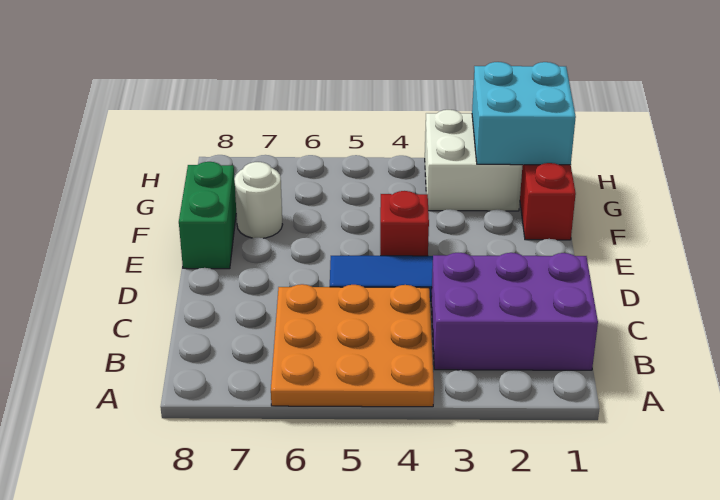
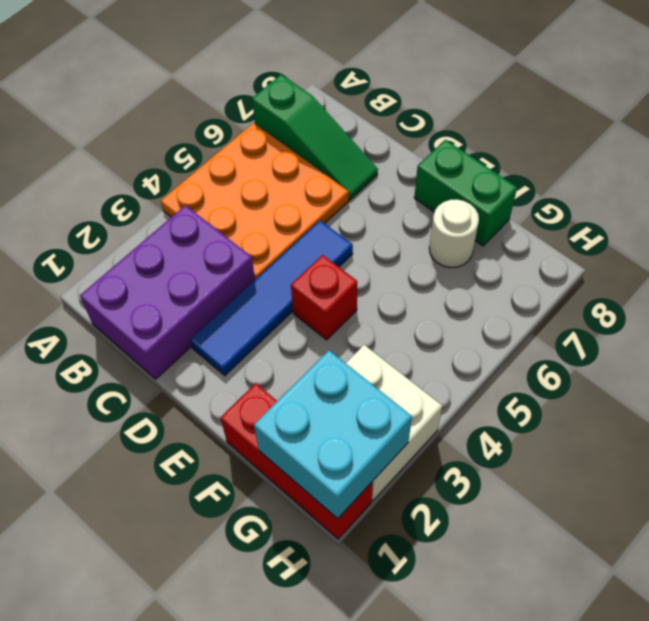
none -> green slope A7:C7 level 1 top A

